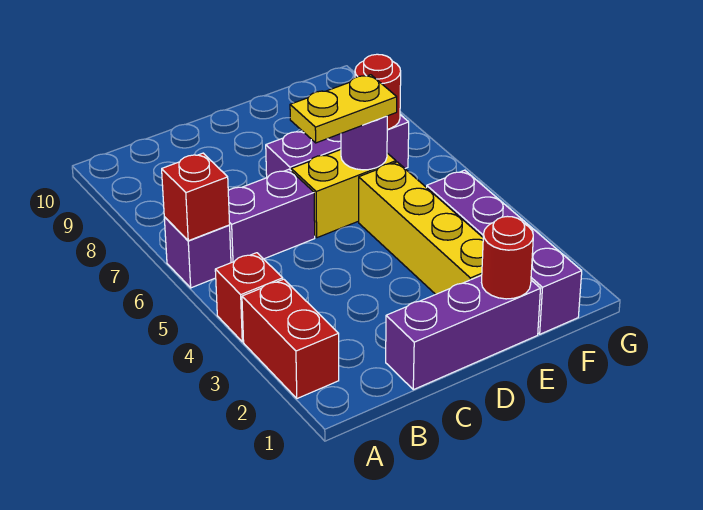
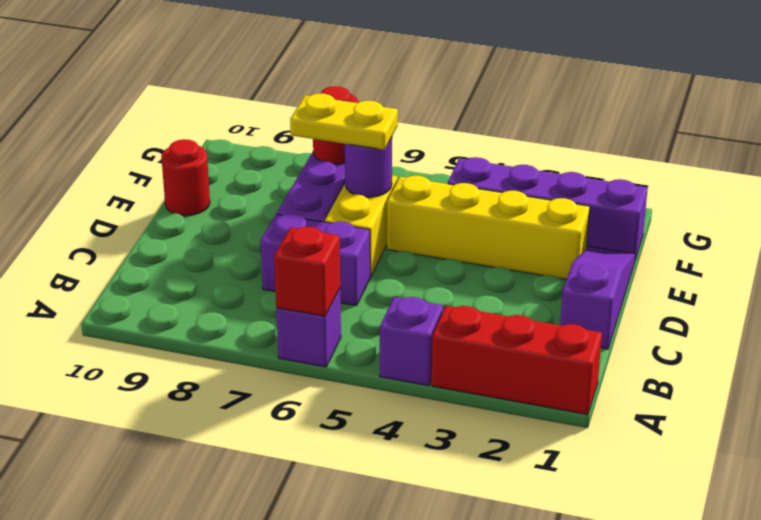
red brick A2:A3 level 1 -> red brick A1:A3 level 1
red brick A4 level 1 -> purple brick A4 level 1
purple brick B6:C6 level 1 -> purple brick C6:C7 level 1
purple brick C1:E1 level 1 -> purple slope C1:E1 level 1 top C
yellow plate D6:E6 level 3 -> yellow plate E6:E7 level 3
red round brick E1 level 2 -> red round brick E10 level 1

